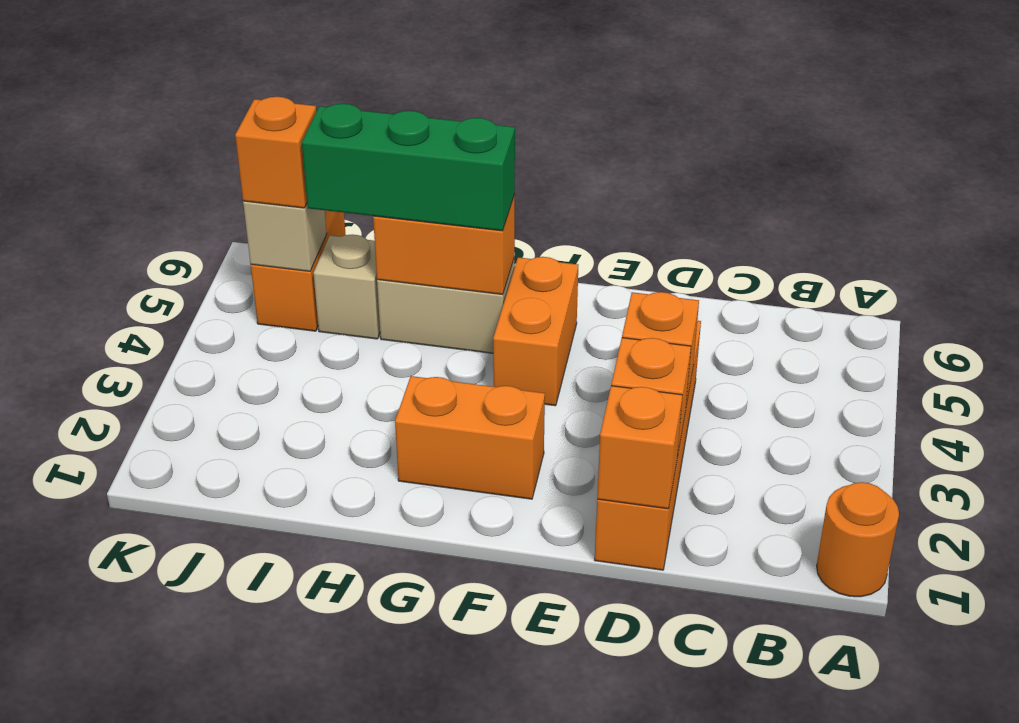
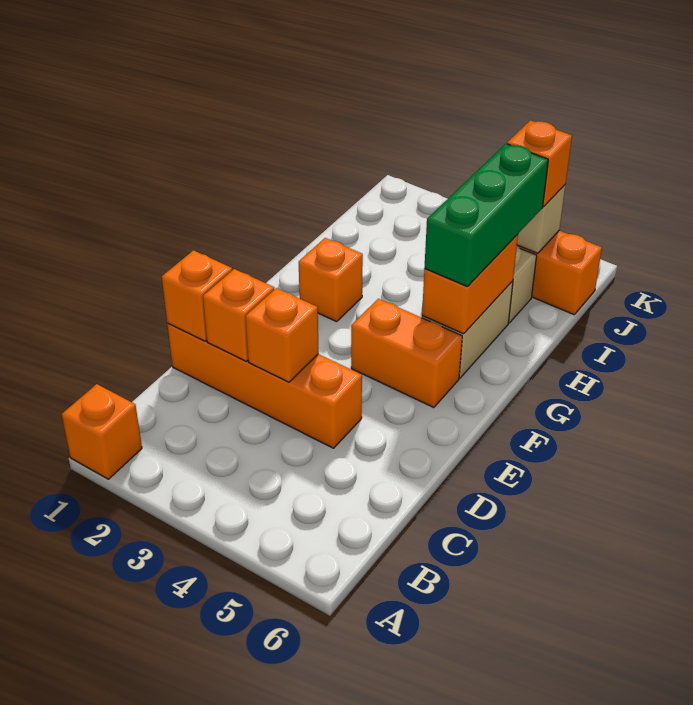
orange round brick A1 level 1 -> orange brick A1 level 1
orange brick F2:G2 level 1 -> orange brick G2 level 1

